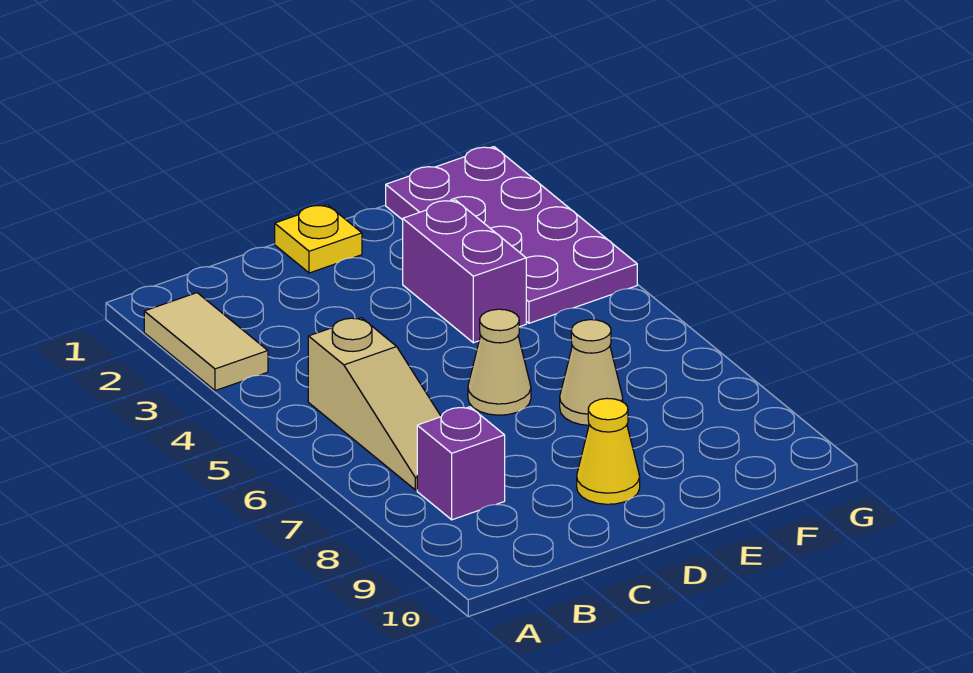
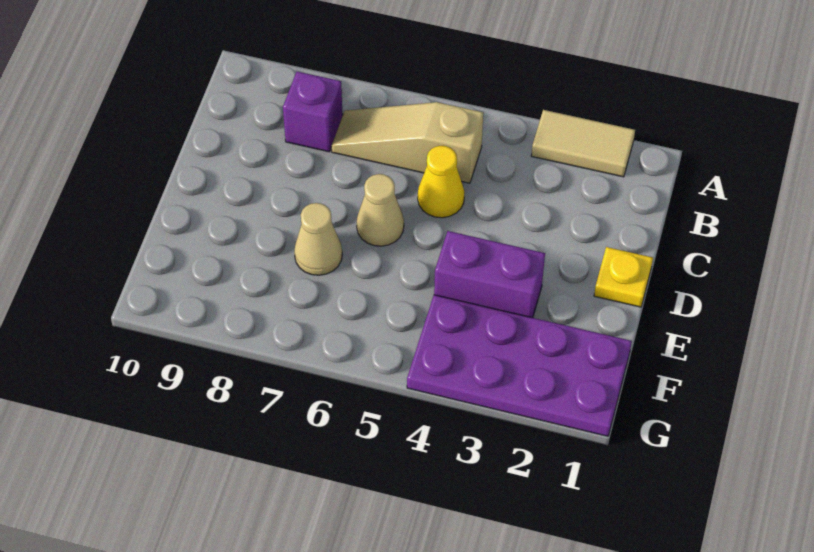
yellow cone D9 level 1 -> yellow cone C5 level 1

